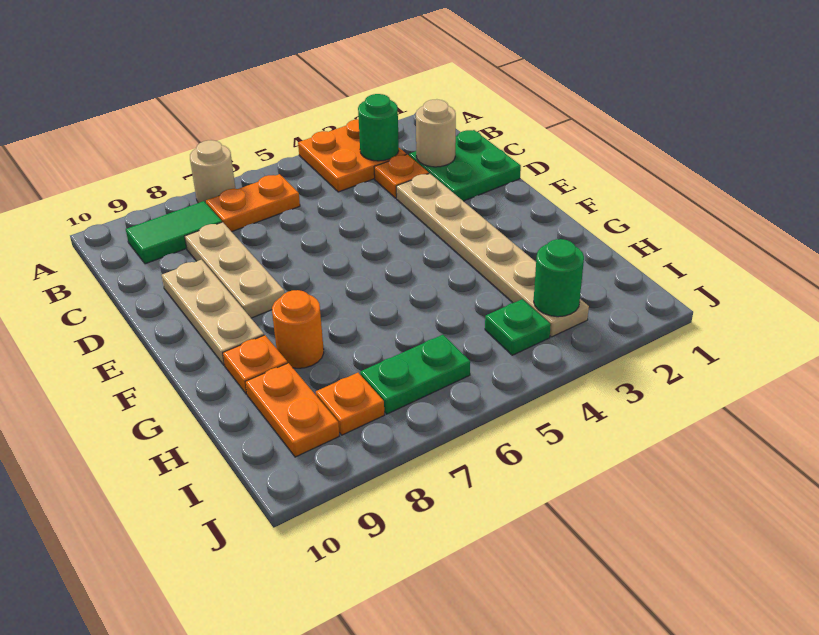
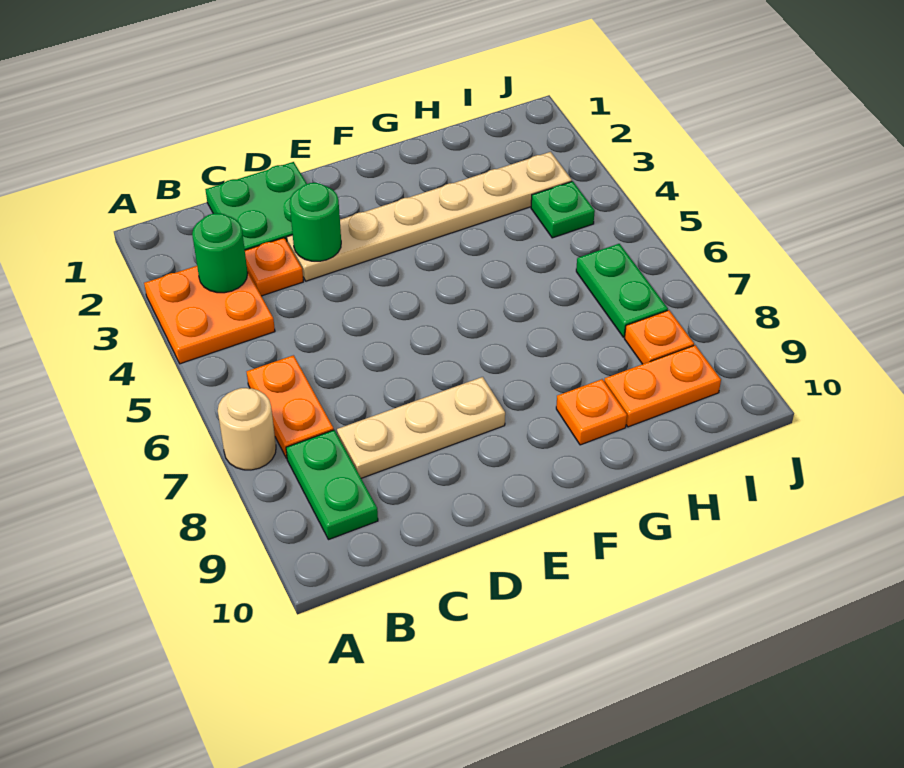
green tile B8:B9 level 1 -> green plate B8:B9 level 1
tan round brick C2 level 2 -> none
tan plate D9:F9 level 1 -> none
orange round brick G8 level 1 -> none
green round brick I3 level 2 -> green round brick D3 level 2

